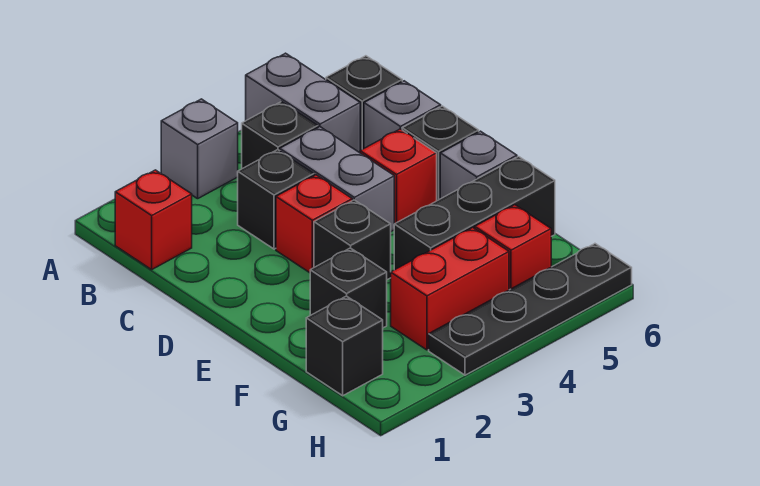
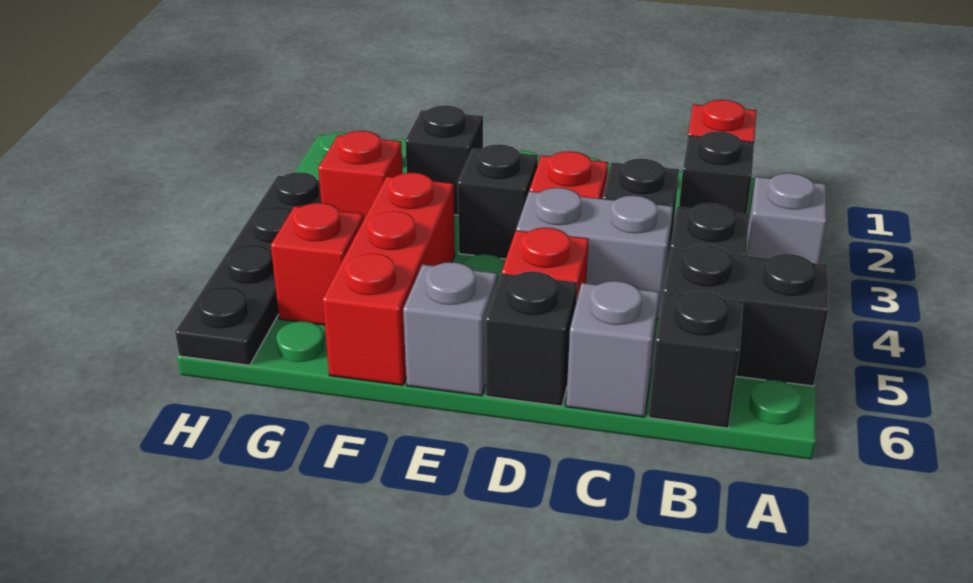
grey brick A5:B5 level 1 -> black brick A5:B5 level 1
black brick F4:F6 level 1 -> red brick F4:F6 level 1
black brick G1 level 1 -> black brick B2 level 1
red brick G3:G4 level 1 -> red brick G3 level 1

